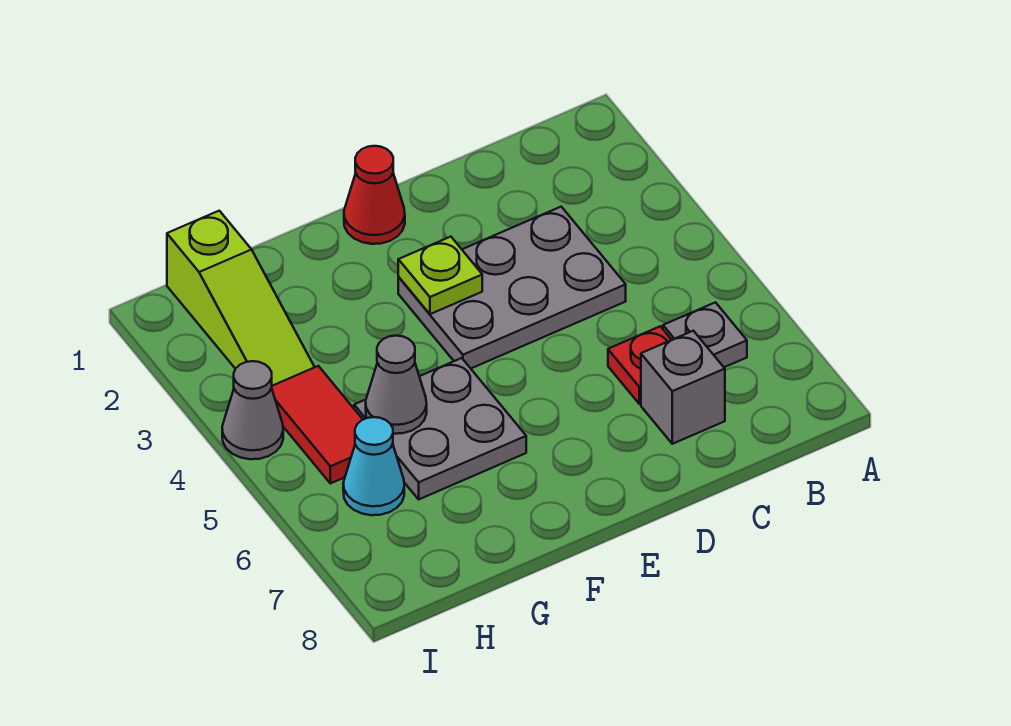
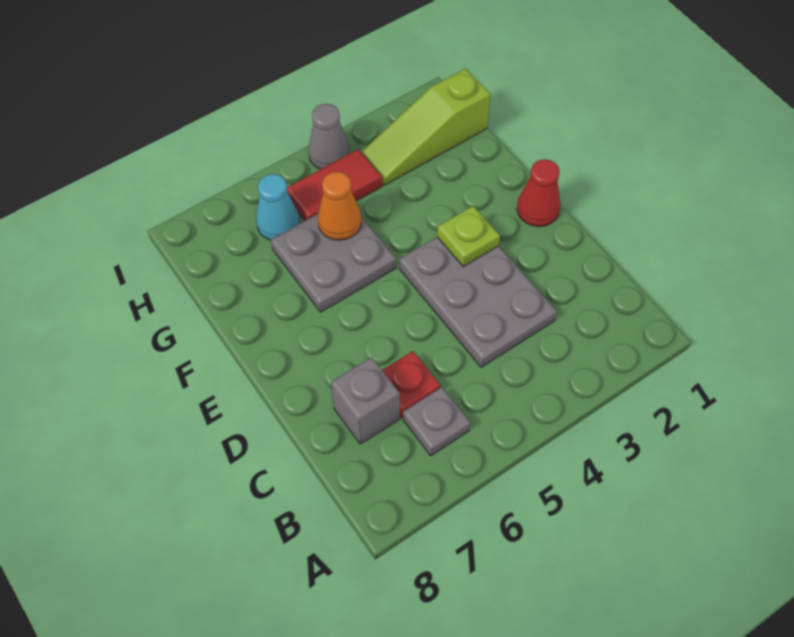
grey cone G5 level 2 -> orange cone G5 level 2

